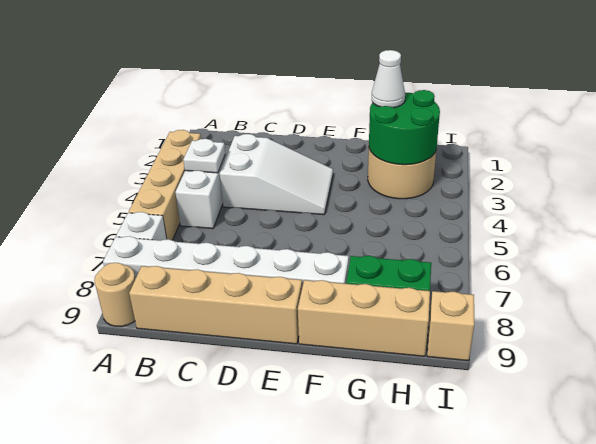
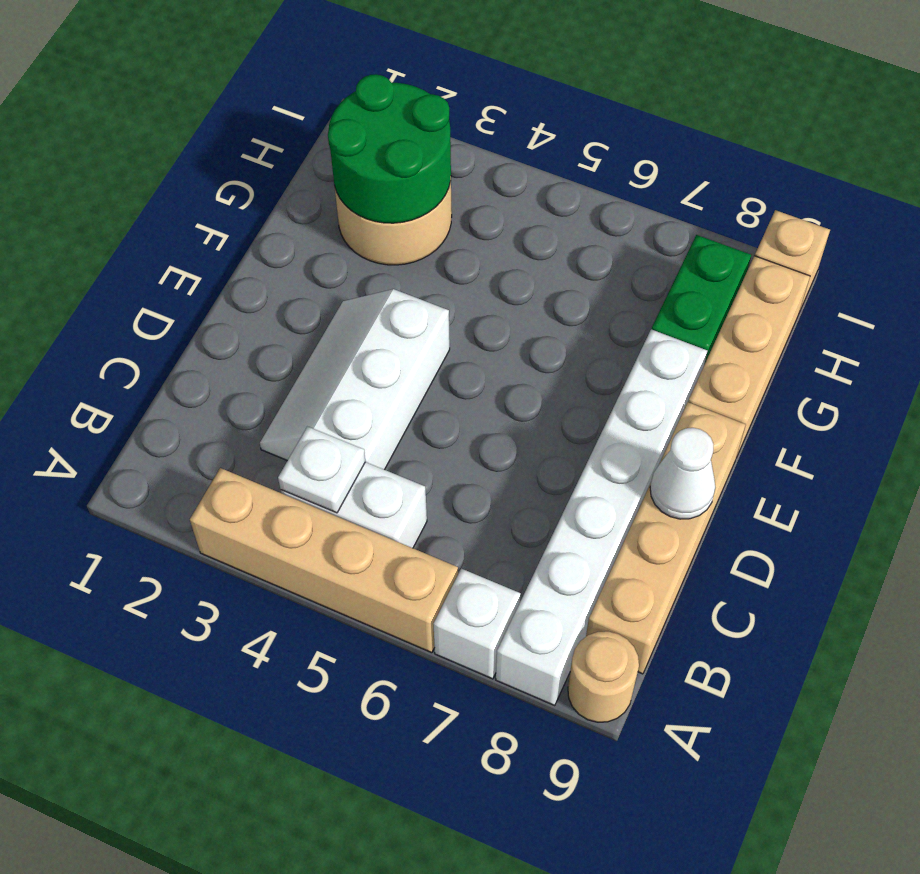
white slope C3:E4 level 1 top C -> white slope C3:E4 level 1 top 4
white cone G2 level 3 -> white cone D9 level 2

